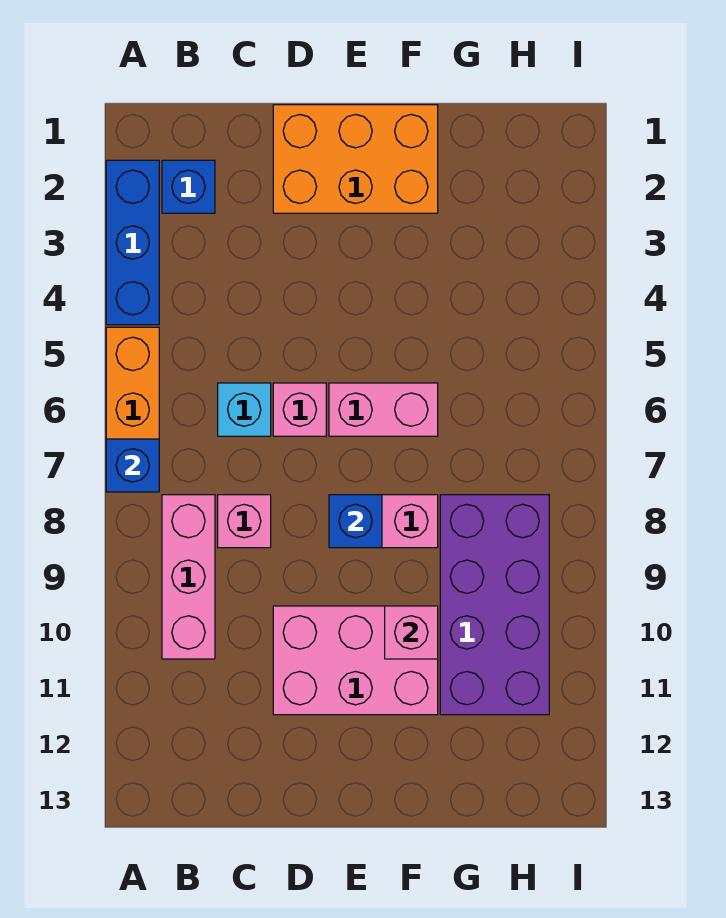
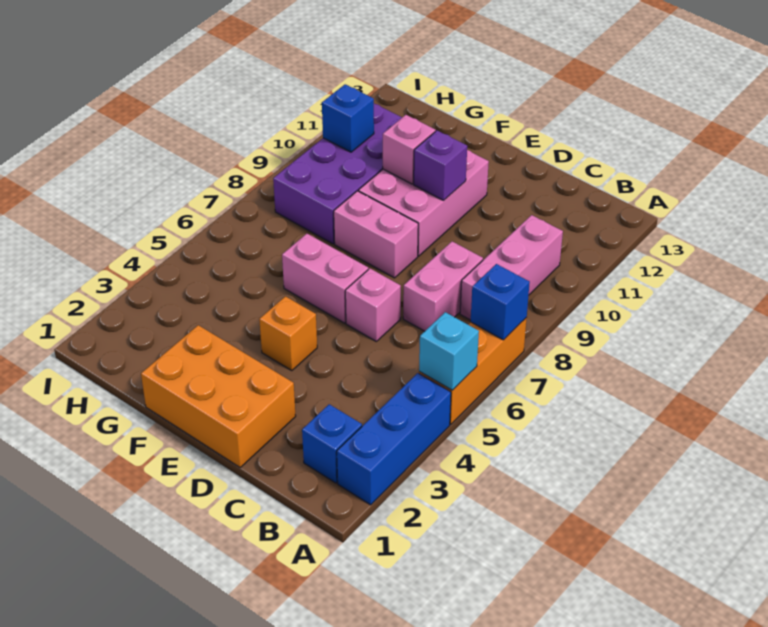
cyan brick C6 level 1 -> cyan brick A5 level 2
pink brick C8 level 1 -> pink brick C7:C8 level 1
pink brick D10:F11 level 1 -> pink brick E9:F11 level 1
none -> orange brick E4 level 1
blue brick E8 level 2 -> blue brick H10 level 2
none -> purple brick E10 level 2

